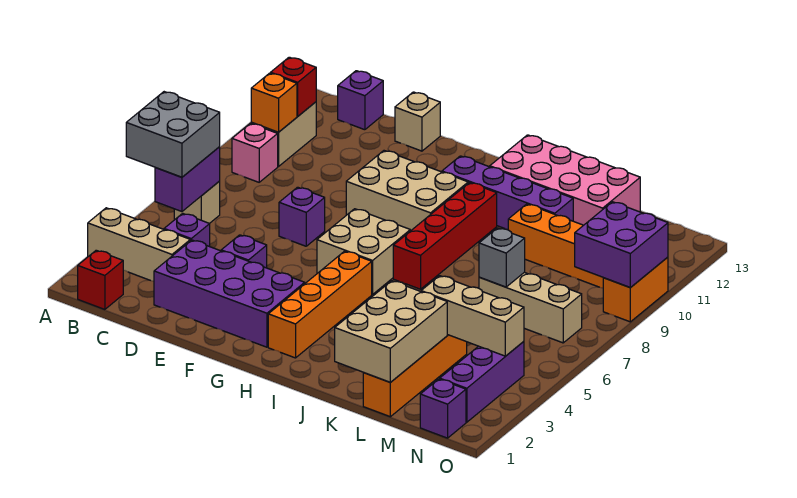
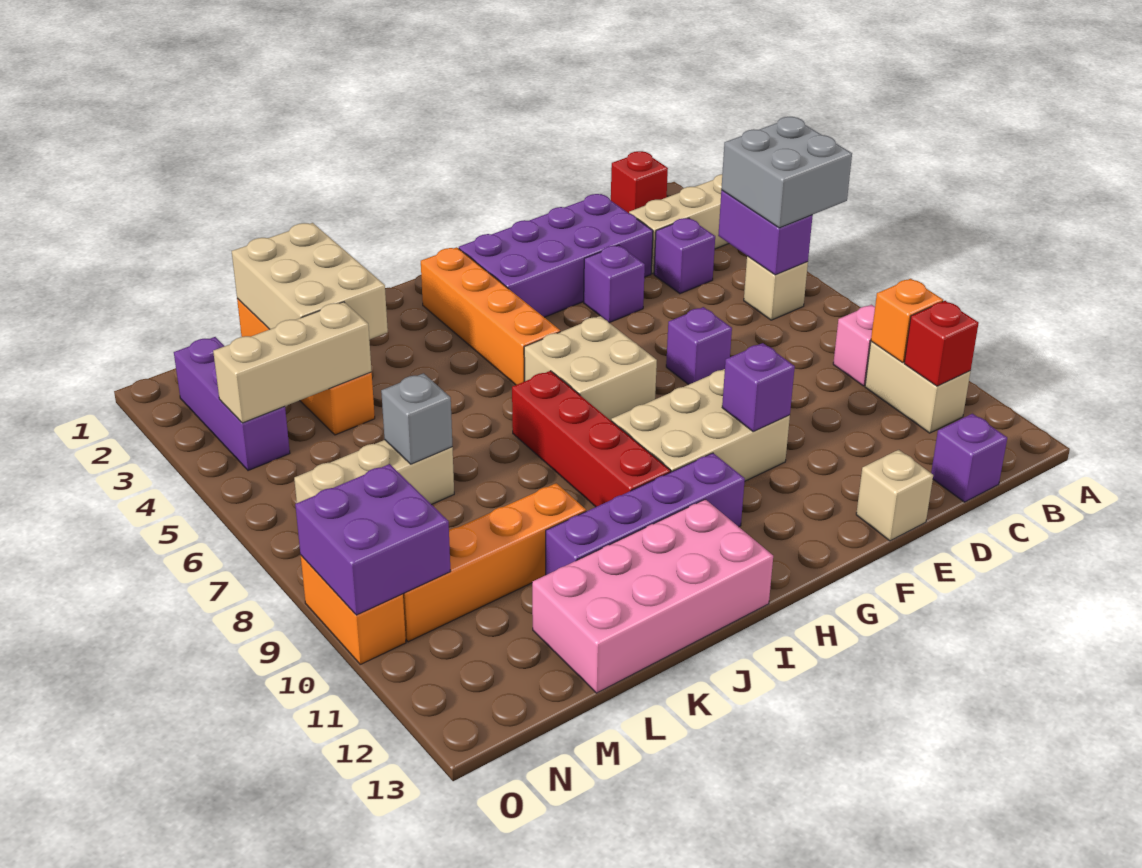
purple brick N1 level 1 -> purple brick F10 level 2

